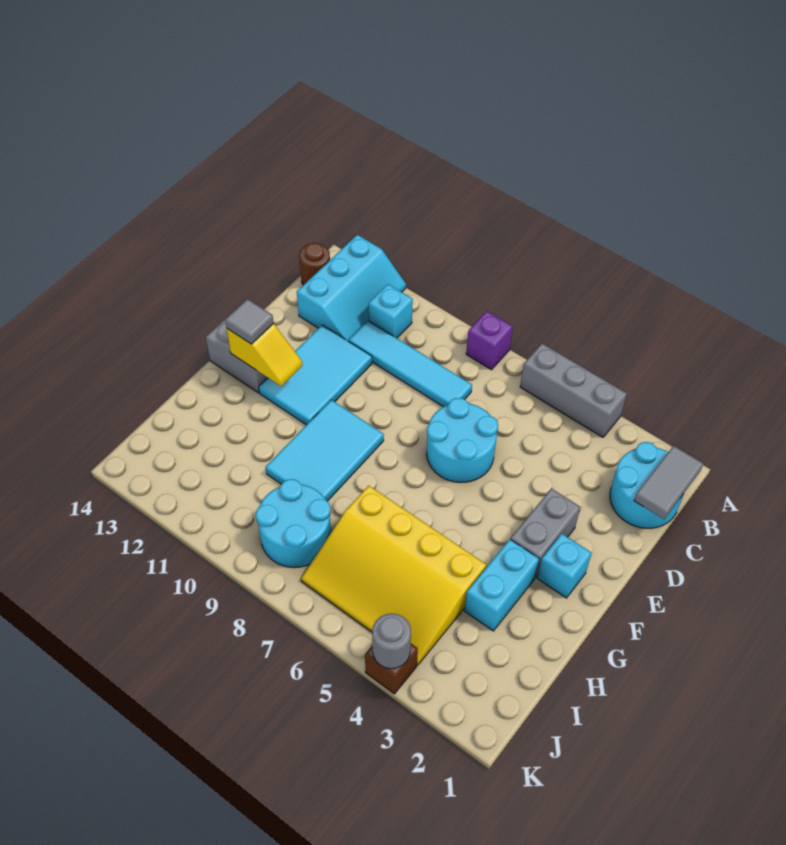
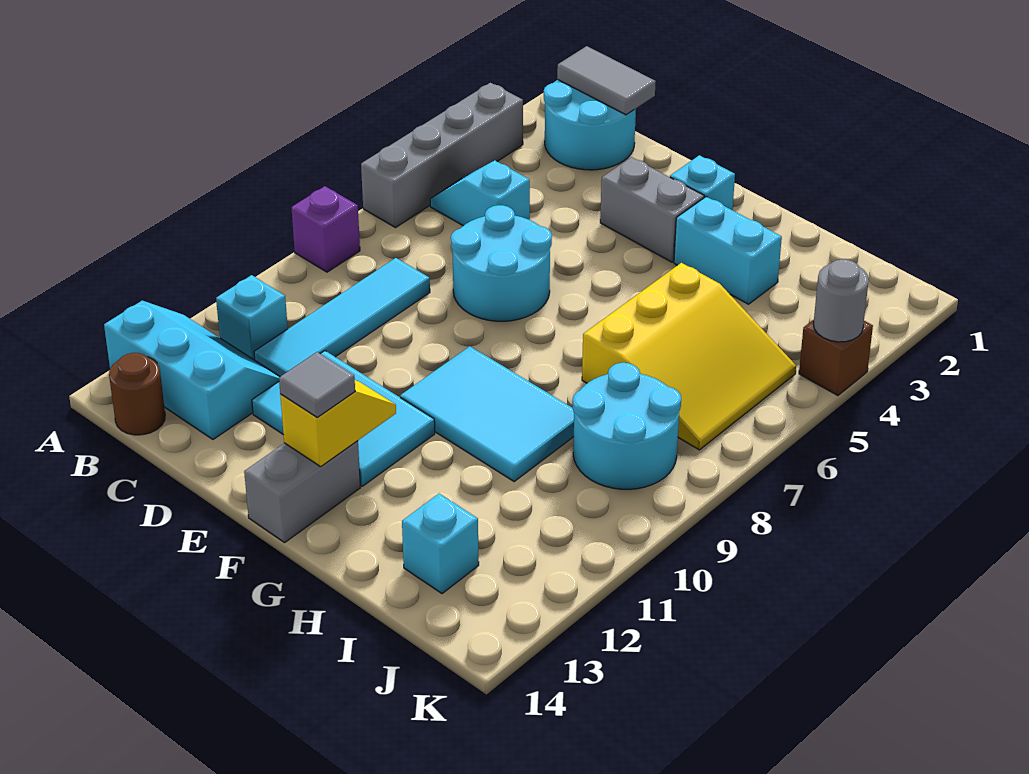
grey brick A4:A6 level 1 -> grey brick A3:A6 level 1
none -> cyan slope B5:C5 level 1 top C
yellow slope H4:J7 level 1 top H -> yellow slope H5:J7 level 1 top H
none -> cyan brick I13 level 1

